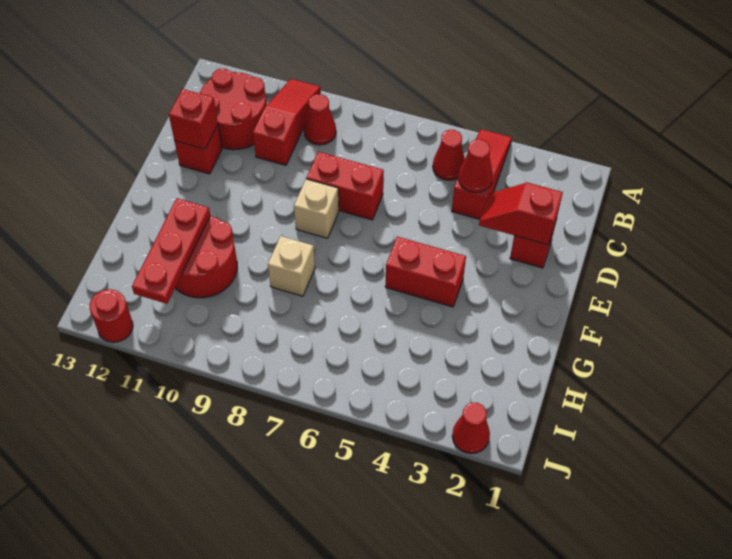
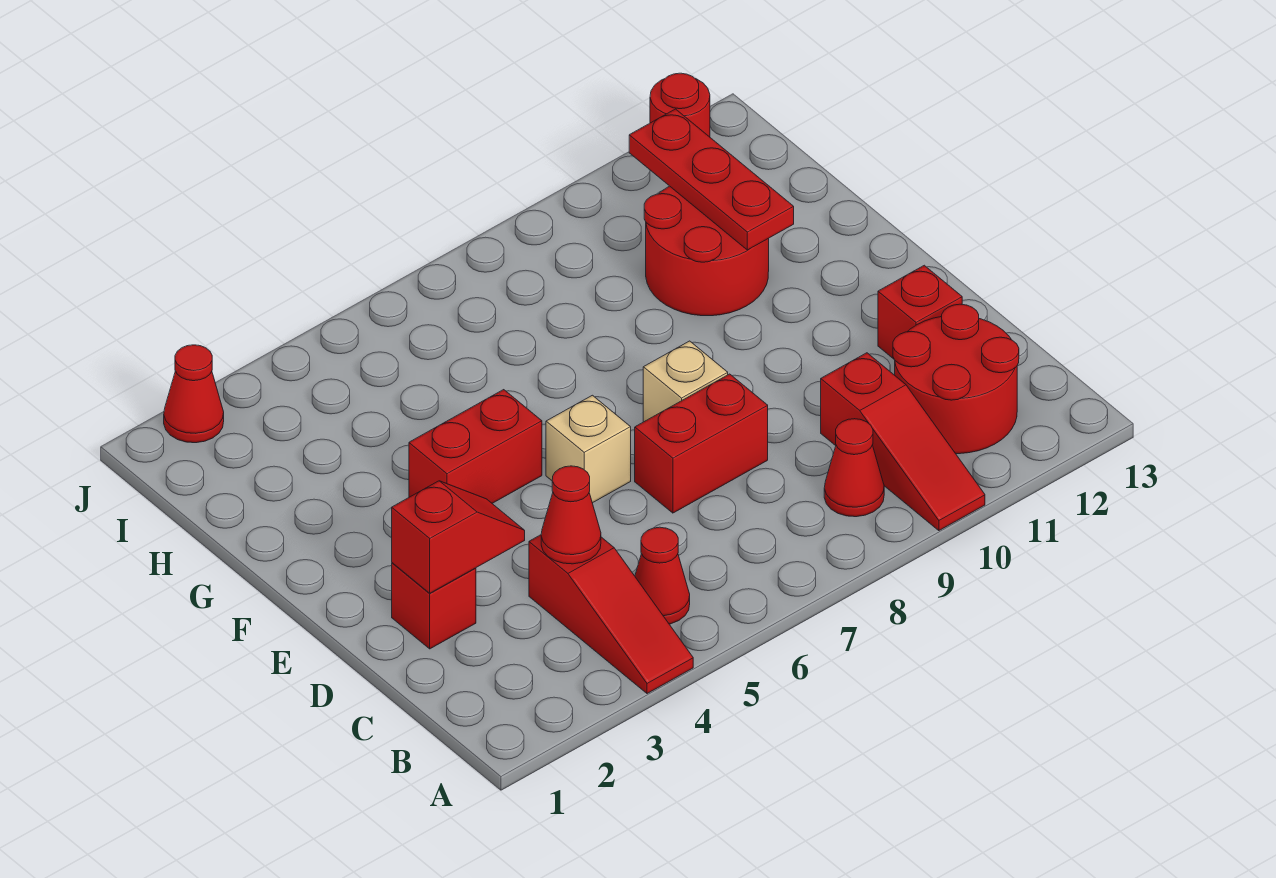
red brick D12 level 2 -> none
tan brick G8 level 1 -> tan brick E6 level 1

